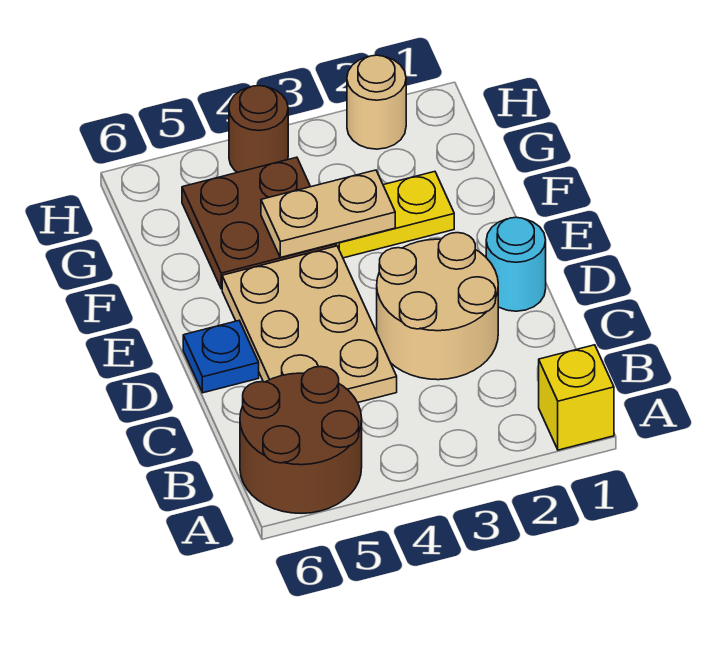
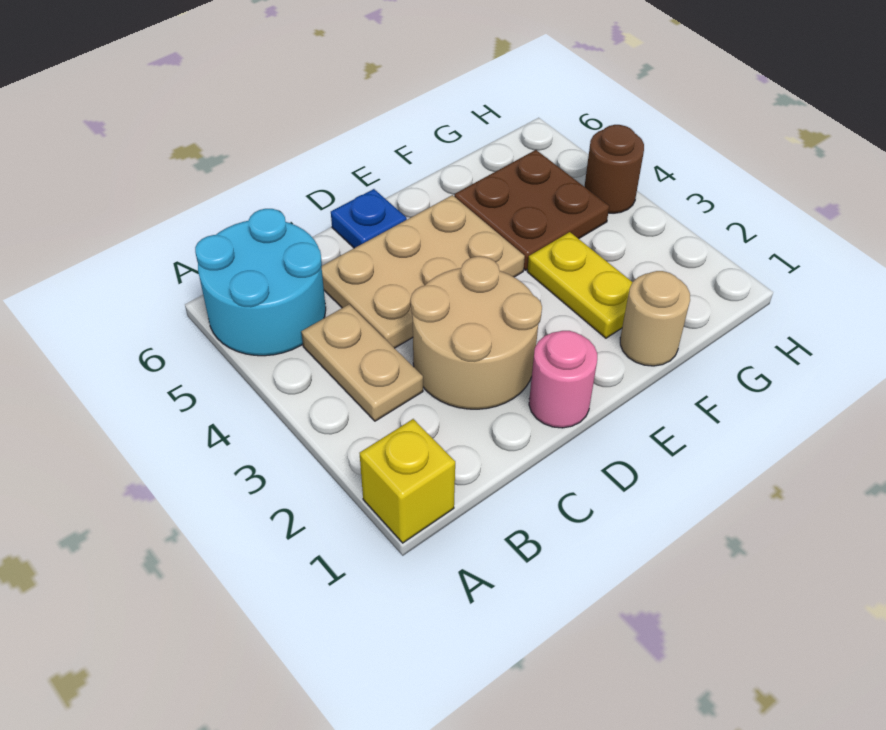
brown round brick A5:B6 level 1 -> cyan round brick A5:B6 level 1
cyan round brick D1 level 1 -> pink round brick D1 level 1
tan plate F3:F4 level 2 -> tan plate B3:B4 level 1
tan round brick H2 level 1 -> tan round brick F1 level 1

